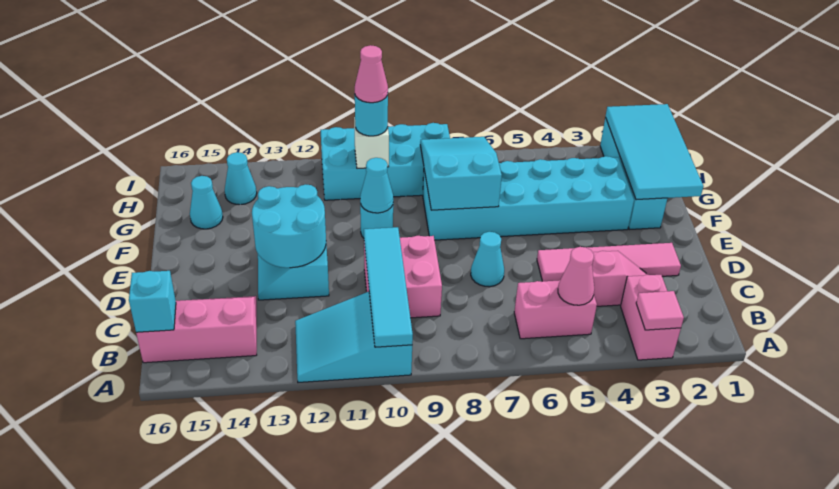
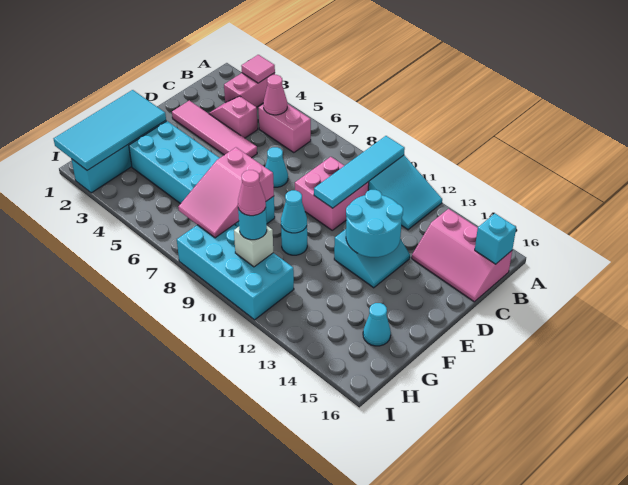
cyan slope F7:H8 level 2 top F -> pink slope F7:H8 level 2 top F
cyan cone H14 level 1 -> none

